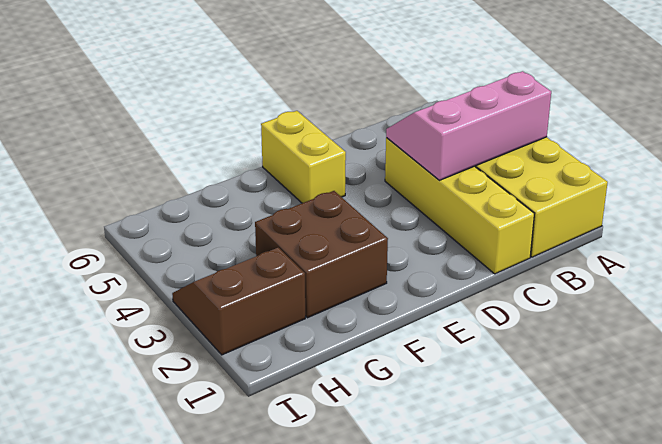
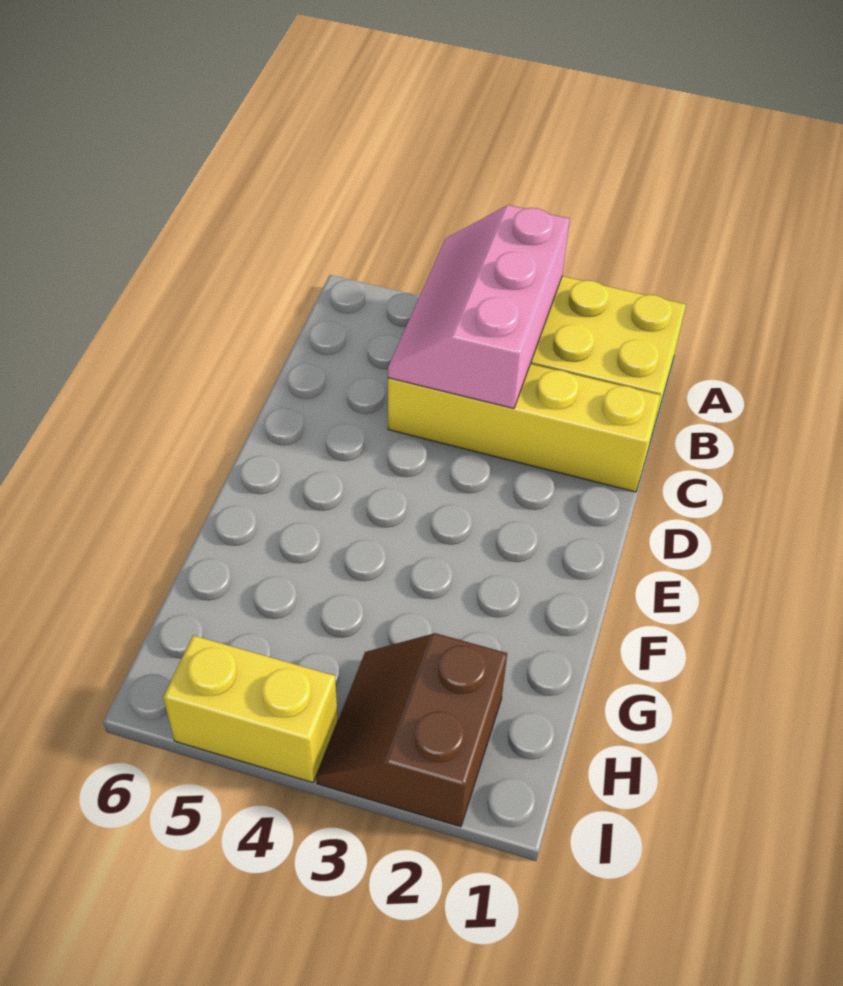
yellow brick E5:E6 level 1 -> yellow brick I4:I5 level 1
brown brick F2:G3 level 1 -> none

